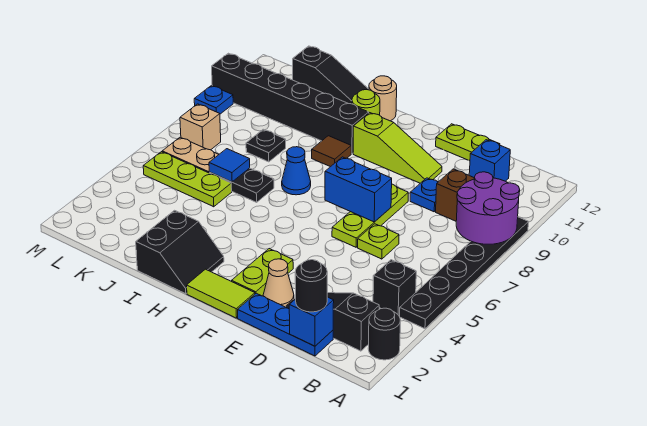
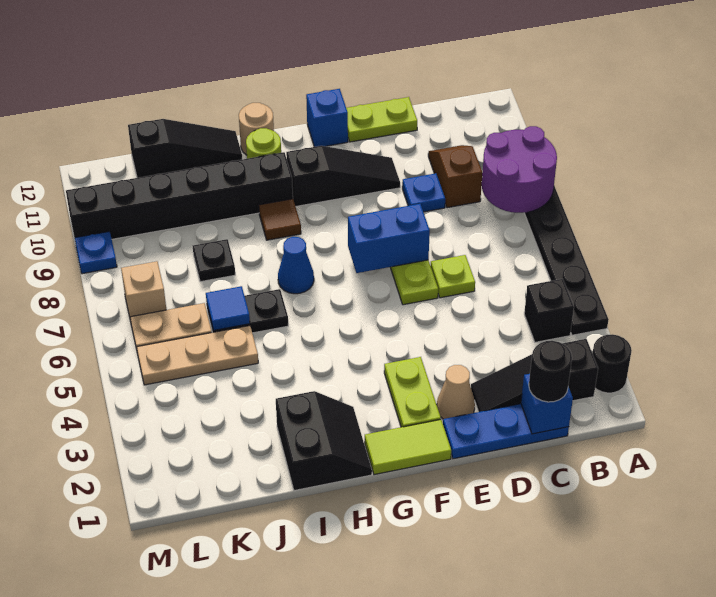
blue brick C11 level 1 -> blue brick F12 level 1
lime slope E10:G10 level 1 top G -> black slope E10:G10 level 1 top G
lime plate J5:L5 level 1 -> tan plate J5:L5 level 1

